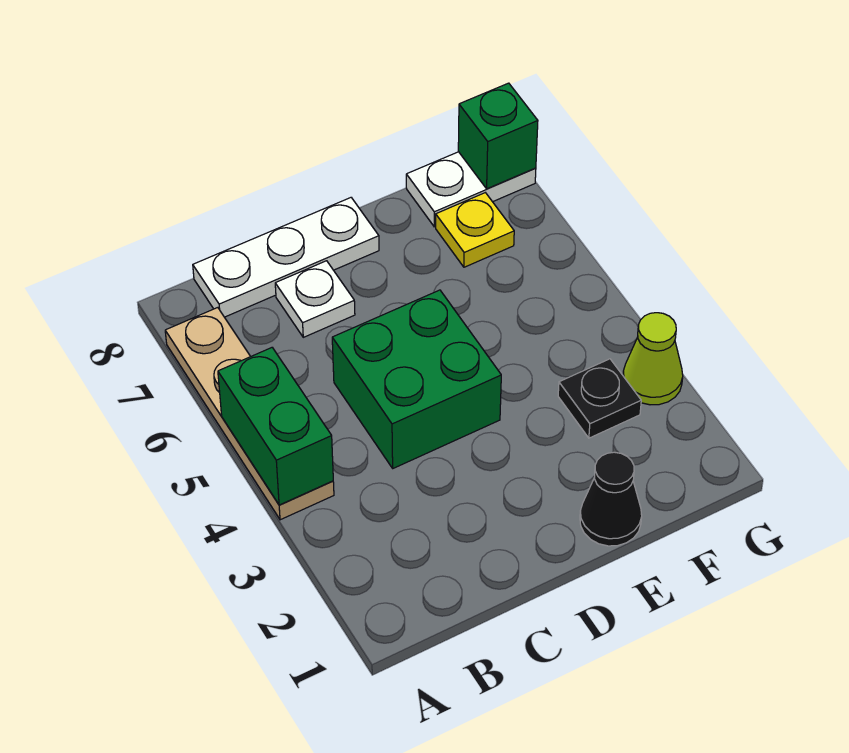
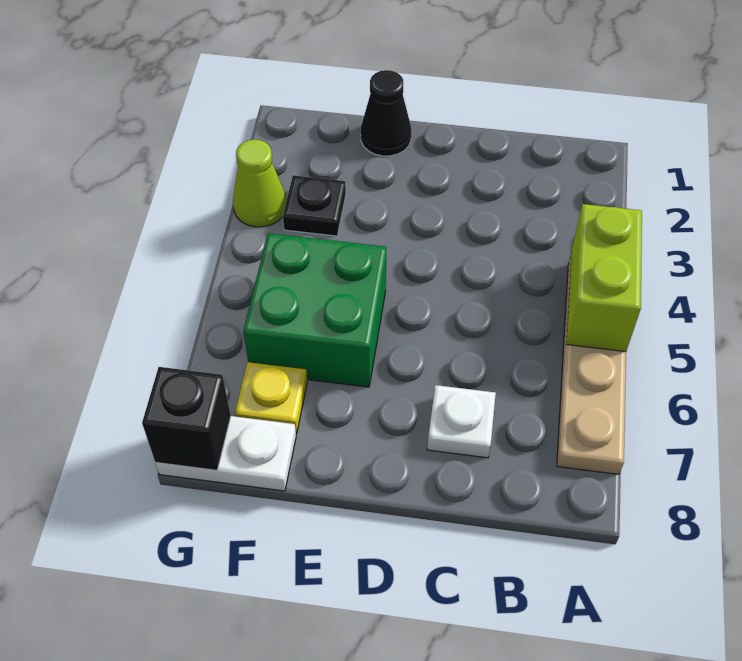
green brick A4:A5 level 2 -> lime brick A4:A5 level 2
white plate B8:D8 level 1 -> none
green brick C4:D5 level 1 -> green brick E5:F6 level 1
green brick G8 level 2 -> black brick G8 level 2

